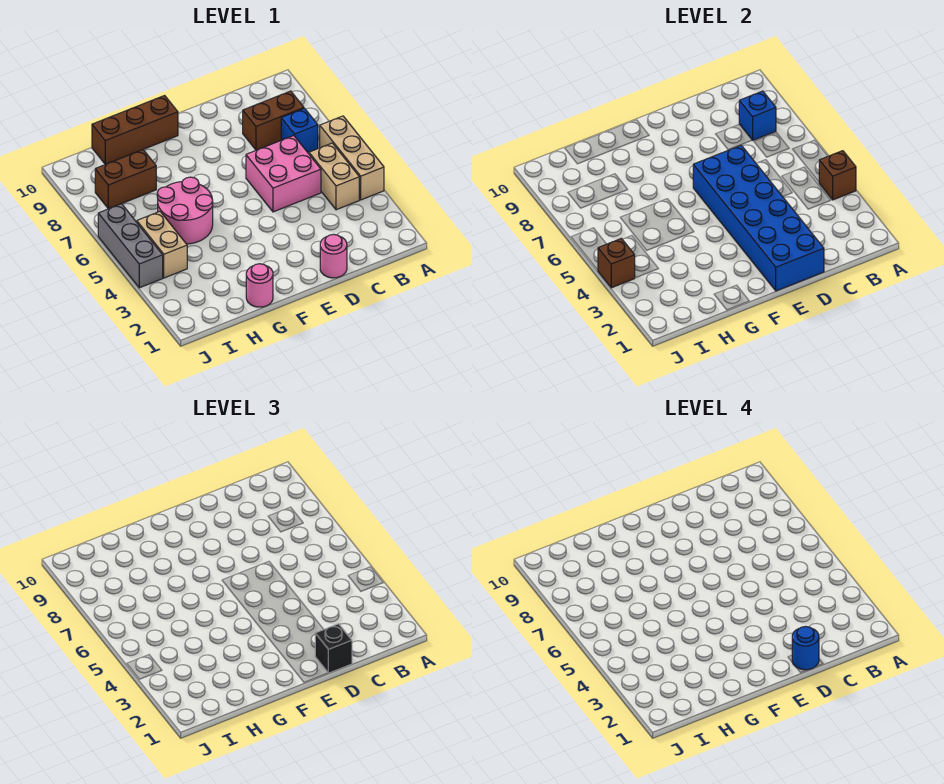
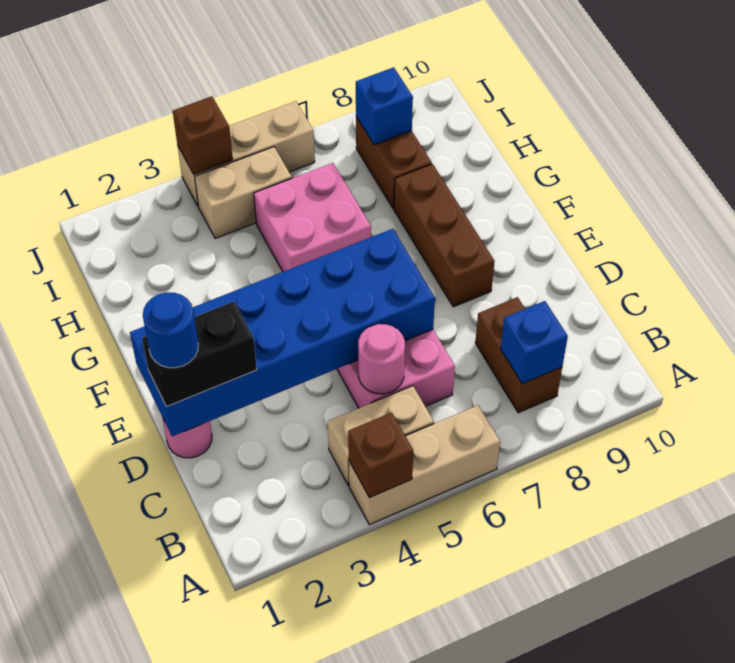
blue brick B7 level 1 -> blue brick I8 level 2
black brick D1 level 3 -> black brick D1:D2 level 3
brown brick F10:H10 level 1 -> brown brick E8:G8 level 1
pink round brick G1 level 1 -> pink round brick C5 level 2
pink round brick G5:H6 level 1 -> pink brick G5:H6 level 1
grey brick J4:J6 level 1 -> tan brick J4:J6 level 1

